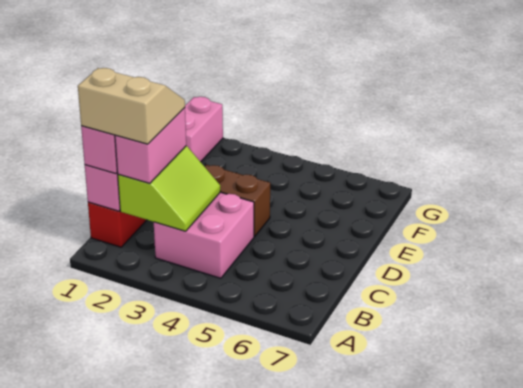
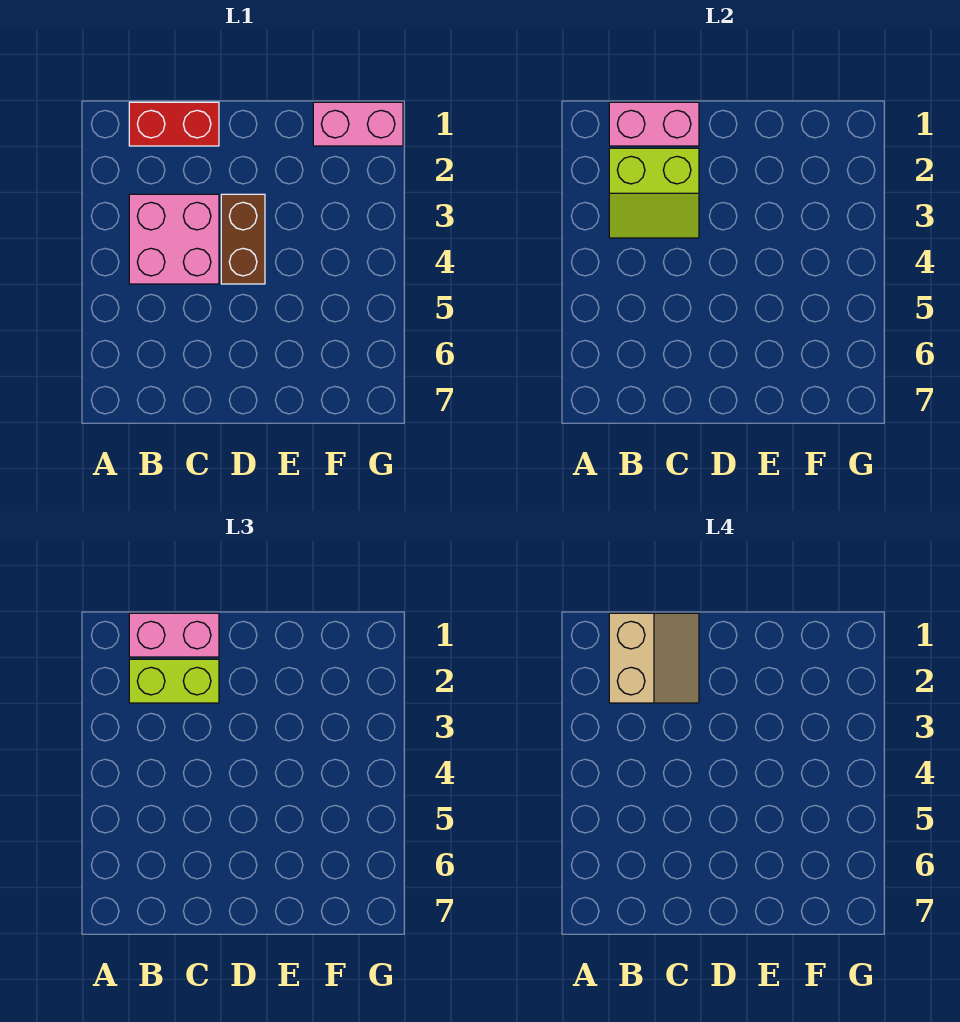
pink brick B2:C2 level 3 -> lime brick B2:C2 level 3

